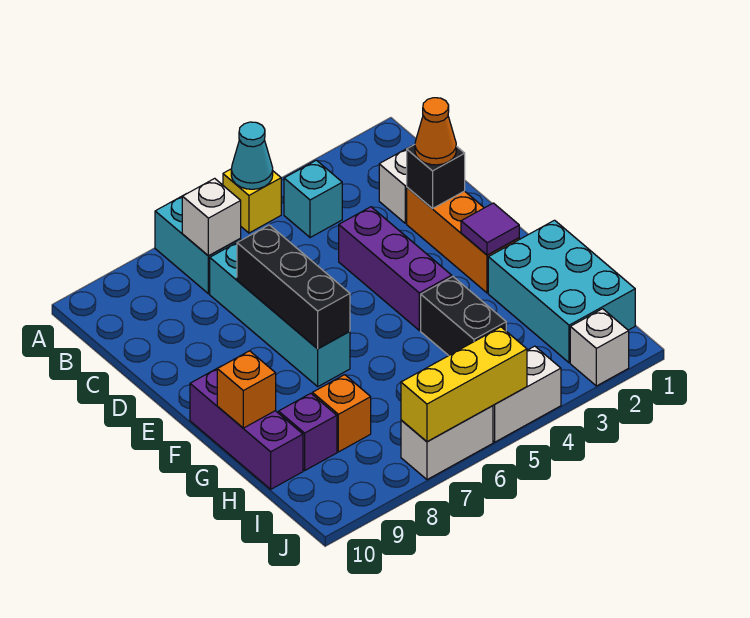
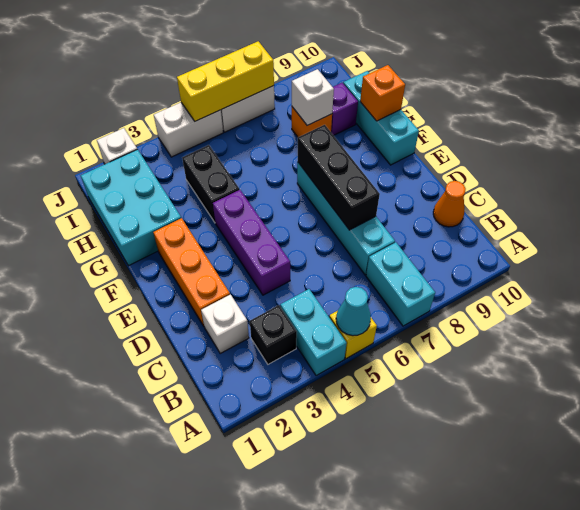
cyan brick B4 level 1 -> cyan brick A4:B4 level 1
white brick B7 level 2 -> white brick H8 level 2
black brick D2 level 2 -> black brick B3 level 1
orange cone D2 level 3 -> orange cone C10 level 1
purple tile F2 level 2 -> none
purple brick F10:H10 level 1 -> cyan brick F10:H10 level 1

